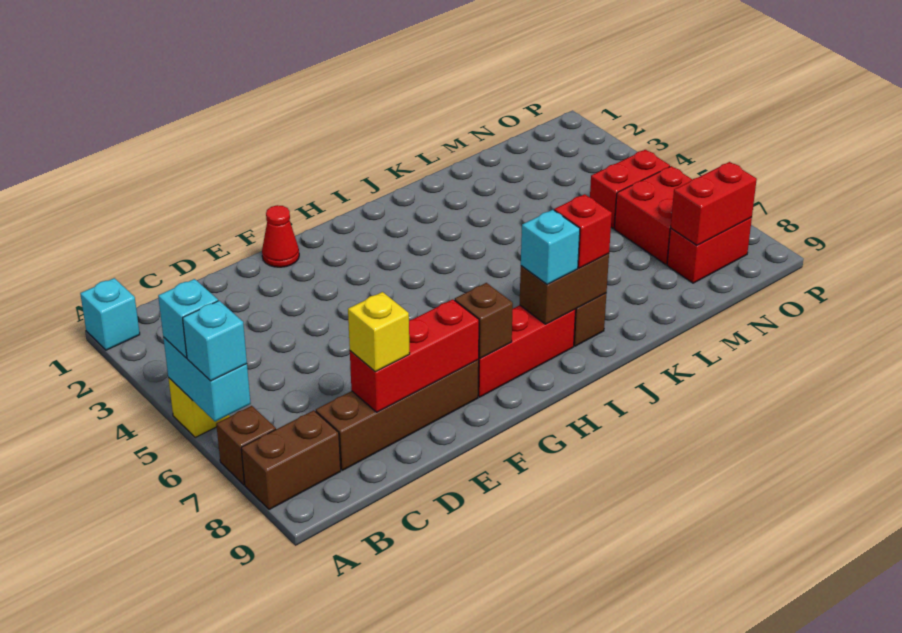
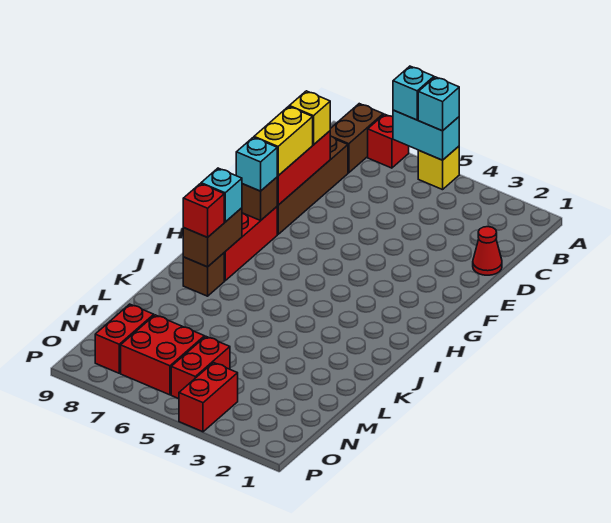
cyan brick A1 level 1 -> cyan brick G8 level 3
brown brick A7 level 1 -> red brick A7 level 1
none -> yellow brick E8:F8 level 3
red cone F1 level 1 -> red cone D1 level 1
red brick N8:O8 level 2 -> red brick O4:P4 level 1

